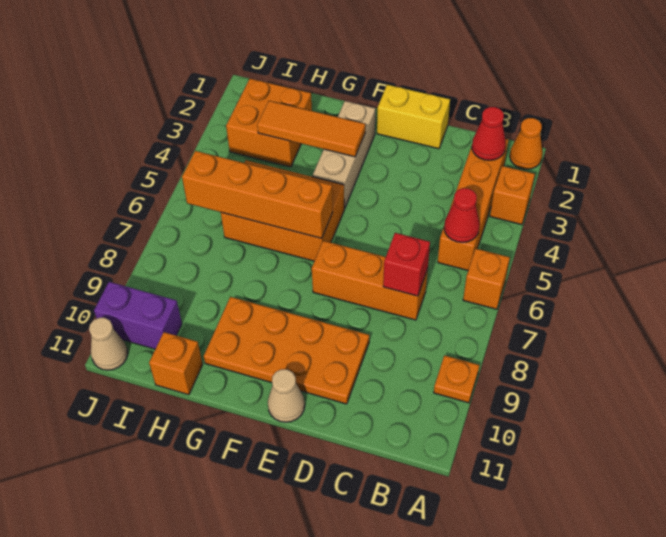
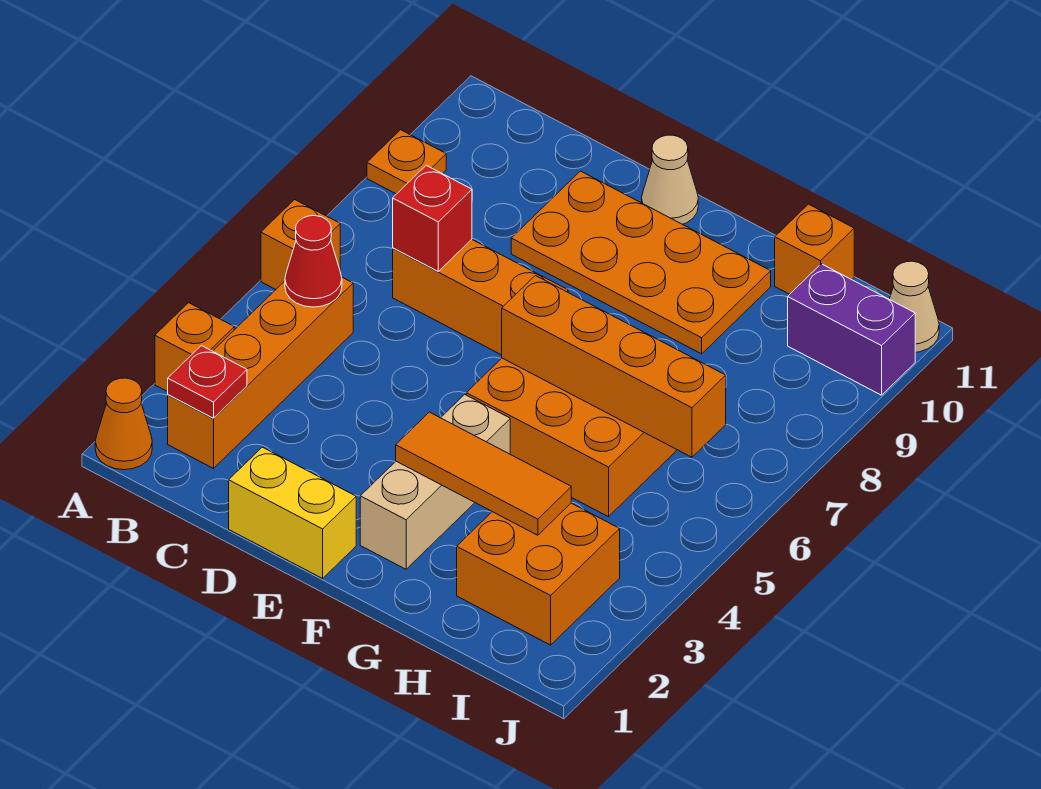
red cone B2 level 2 -> red plate B2 level 2

